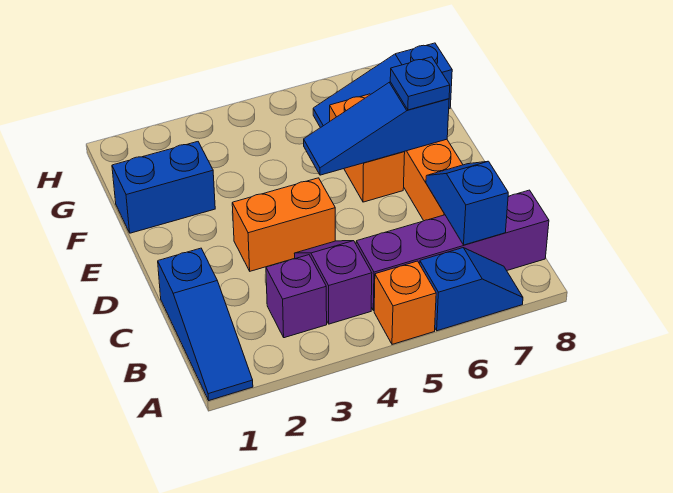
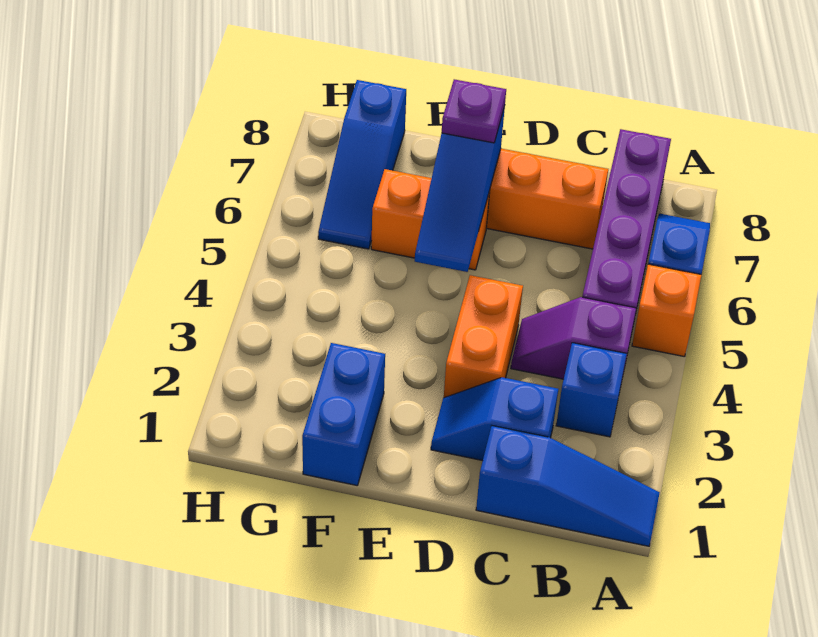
purple brick B3 level 1 -> blue brick B3 level 1
blue slope B7:C7 level 2 top B -> blue slope C2:D2 level 1 top C
blue plate E7 level 3 -> purple plate E7 level 3

